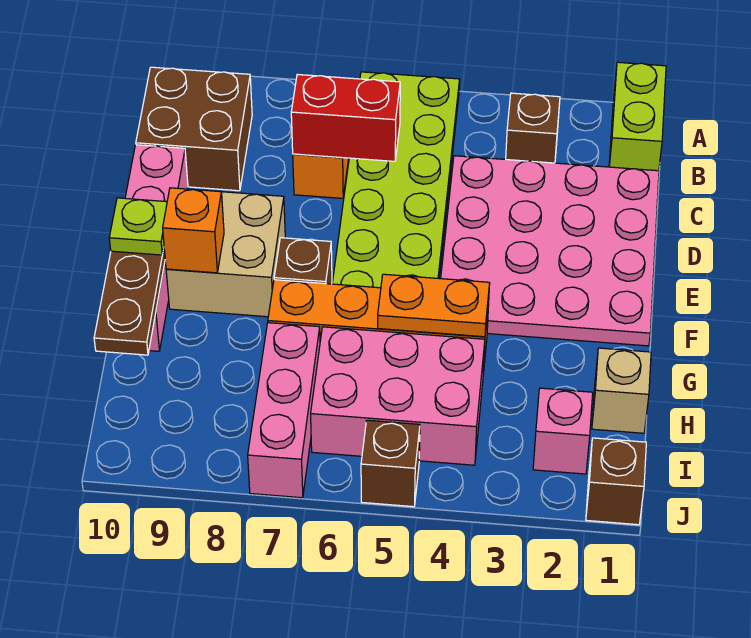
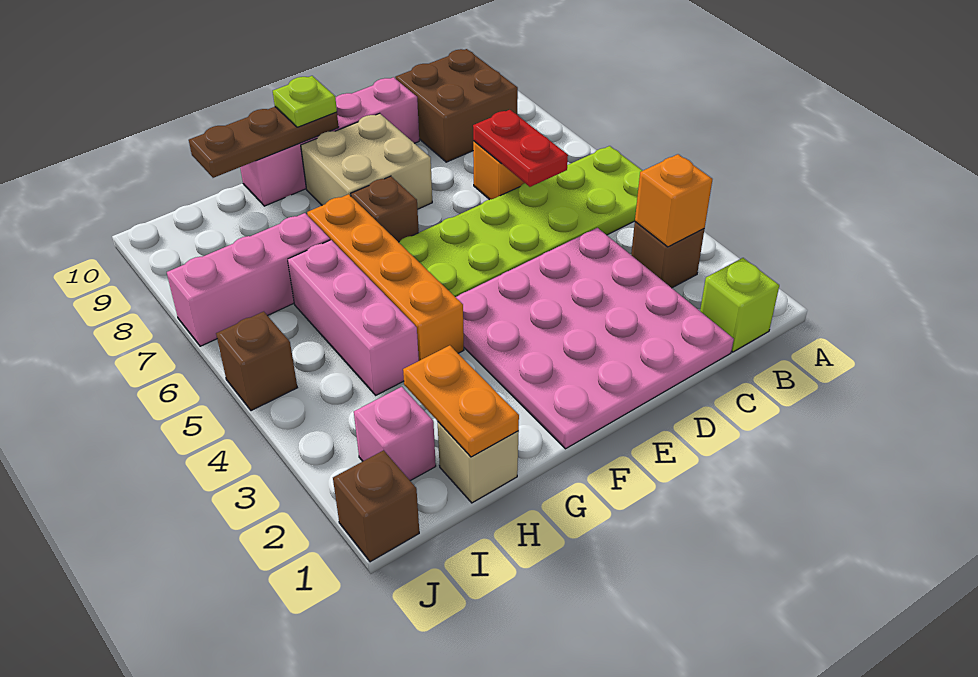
lime brick A1:B1 level 1 -> lime brick B1 level 1
red brick C6:C7 level 2 -> red plate C6:C7 level 2
orange brick F9 level 2 -> orange brick B3 level 2
orange plate G4:G5 level 2 -> orange plate H1:H2 level 2
pink brick H4:I6 level 1 -> pink brick H4:H6 level 1

